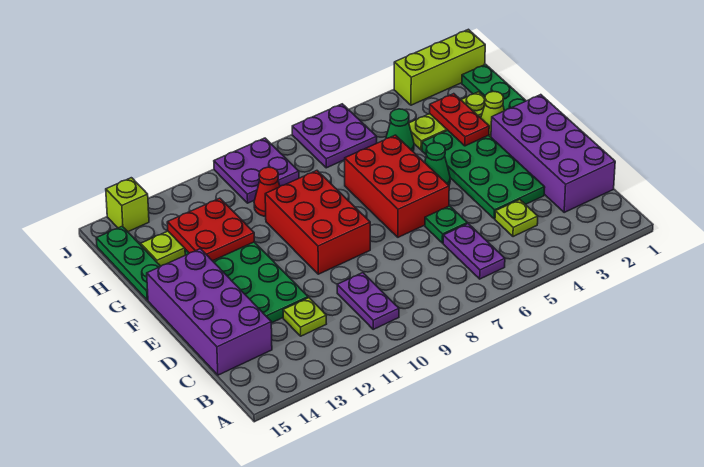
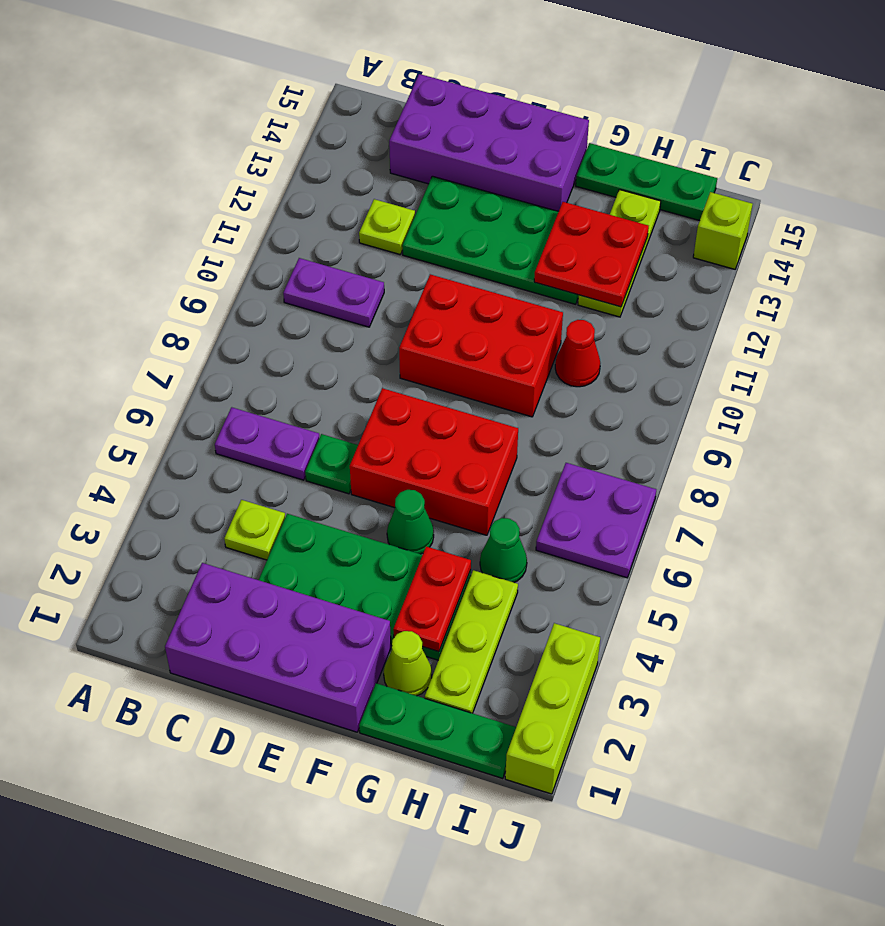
red plate G3:H3 level 2 -> red plate G3:G4 level 2
purple plate I9:J10 level 1 -> none

